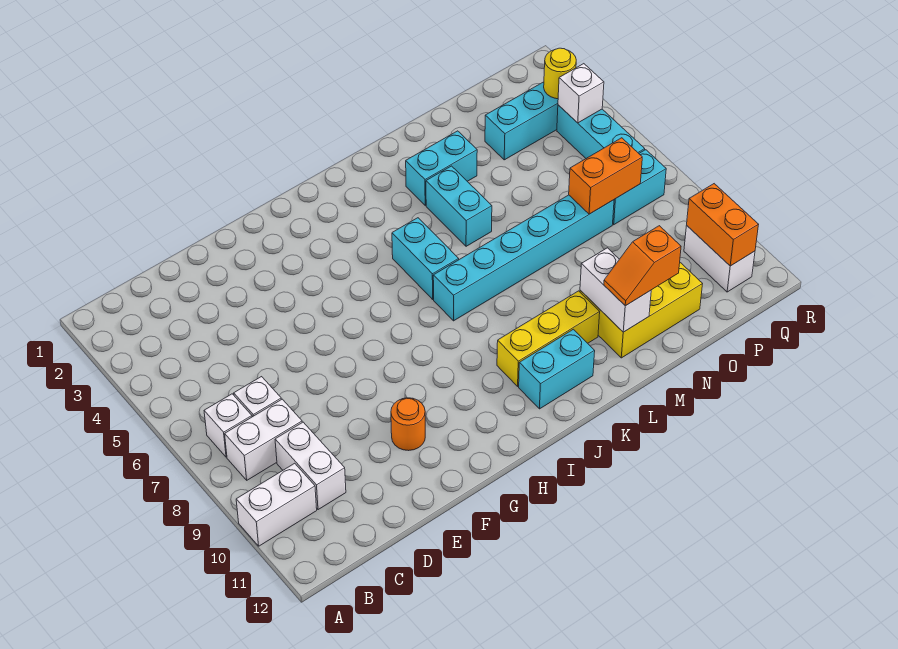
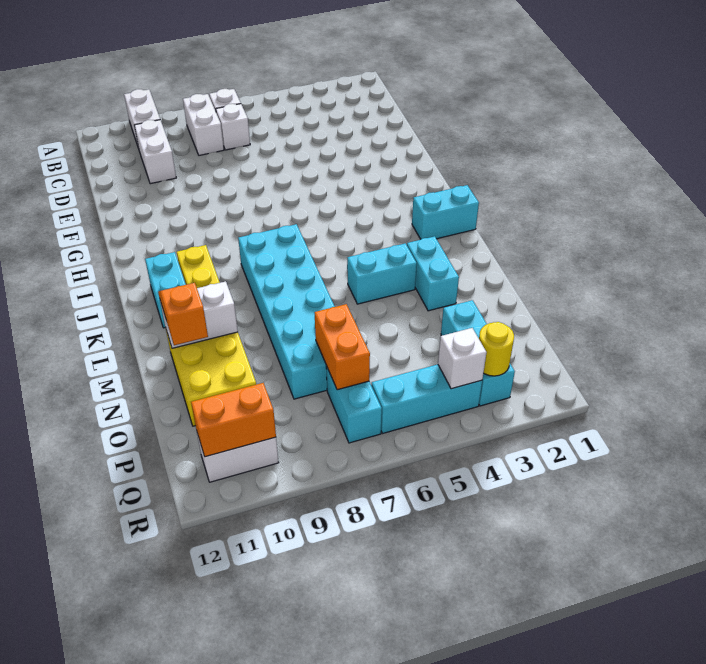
white brick C9:C10 level 1 -> white brick C10:D10 level 1
orange round brick F10 level 1 -> none
cyan brick J5:J6 level 1 -> cyan brick J1:J2 level 1
cyan brick J7:O7 level 1 -> cyan brick J7:O8 level 1

